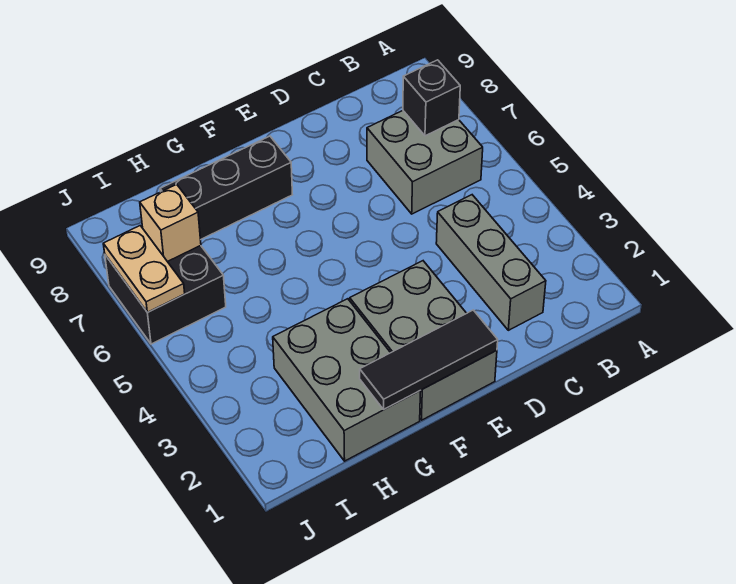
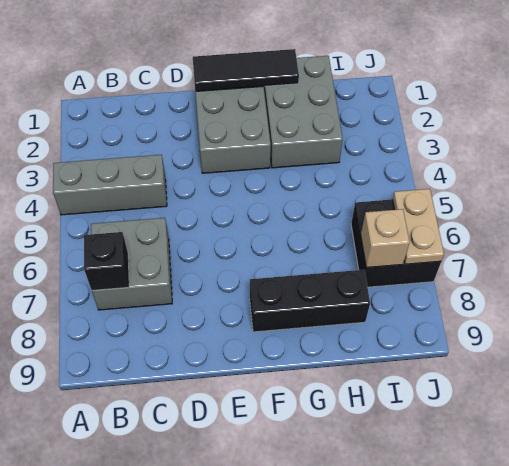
grey brick C2:C4 level 1 -> grey brick A4:C4 level 1

